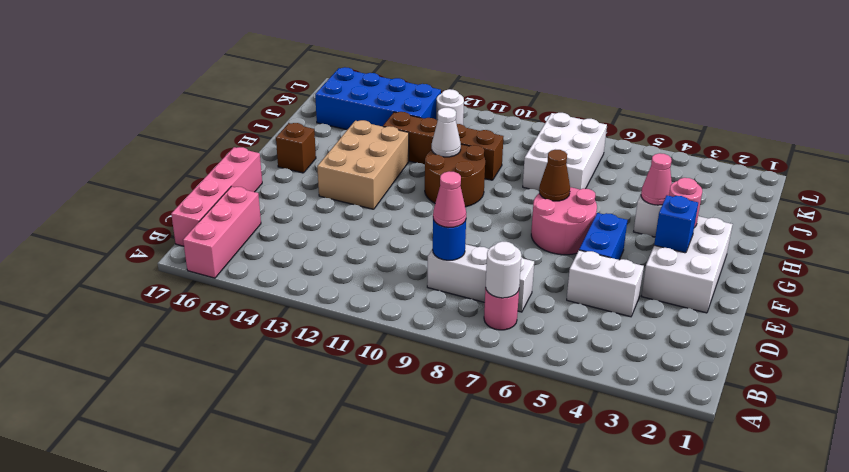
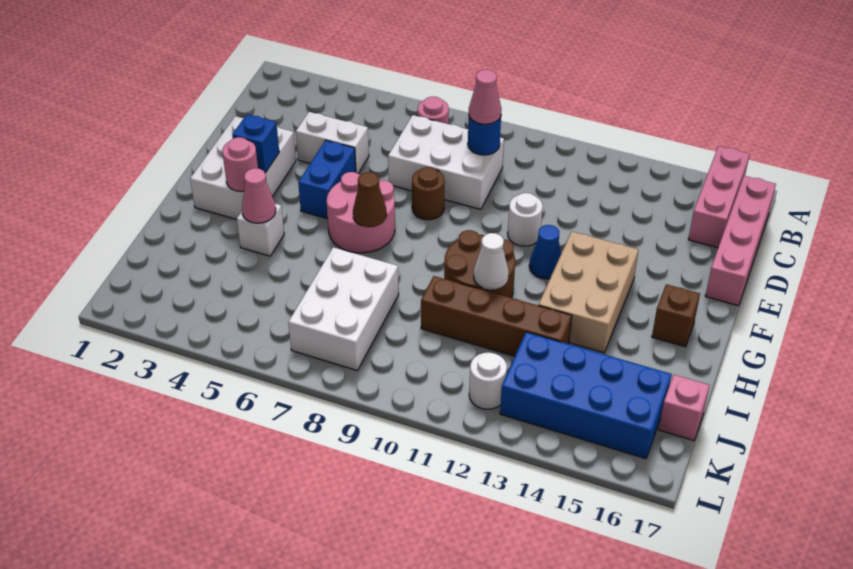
white round brick B7 level 2 -> white round brick E11 level 1
white brick C7:C9 level 1 -> white brick C7:D9 level 1
none -> brown round brick E8 level 1
none -> blue cone F12 level 1
none -> pink brick J17 level 1

